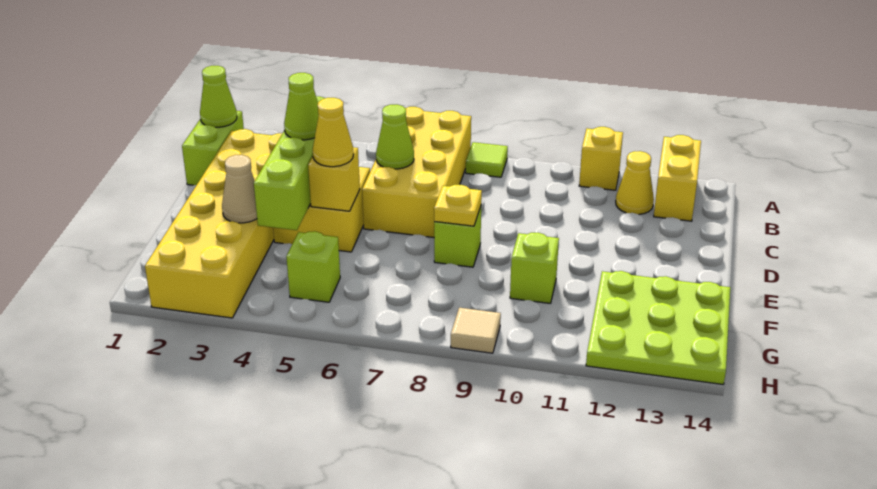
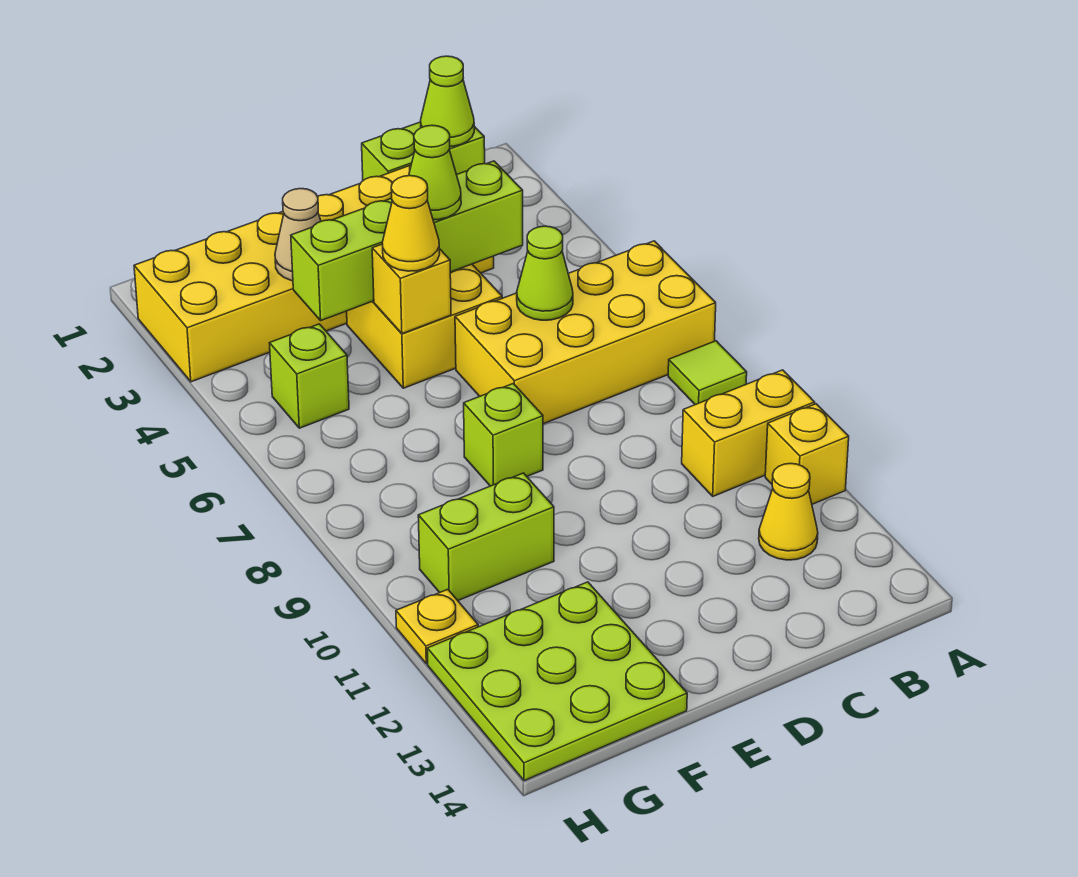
yellow brick A13:B13 level 1 -> yellow brick A10:B10 level 1
yellow plate E8 level 2 -> yellow plate H11 level 1
lime brick F10 level 1 -> lime brick F10:G10 level 1
tan tile H9 level 1 -> none

